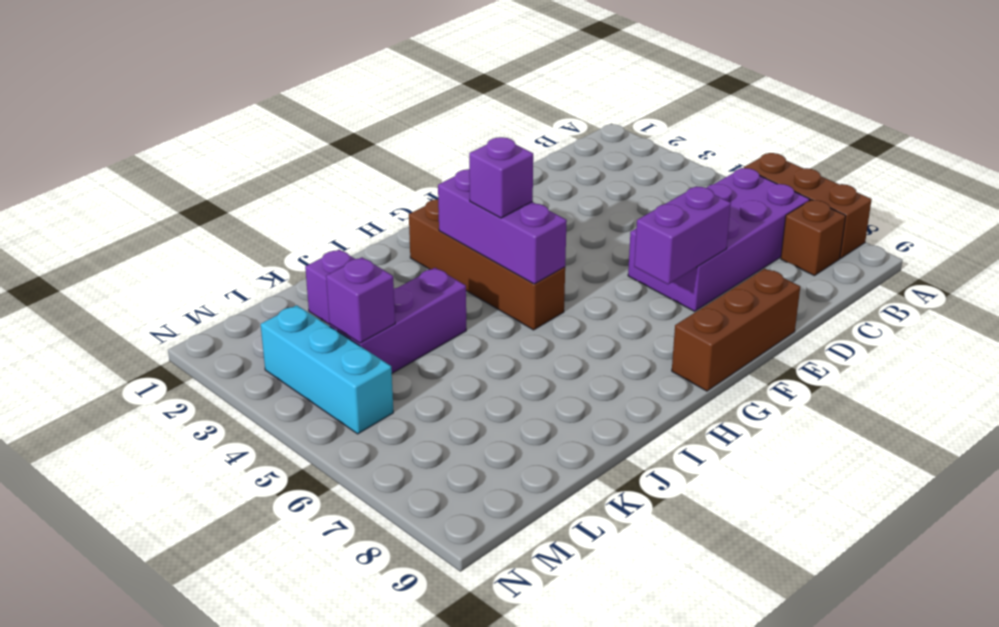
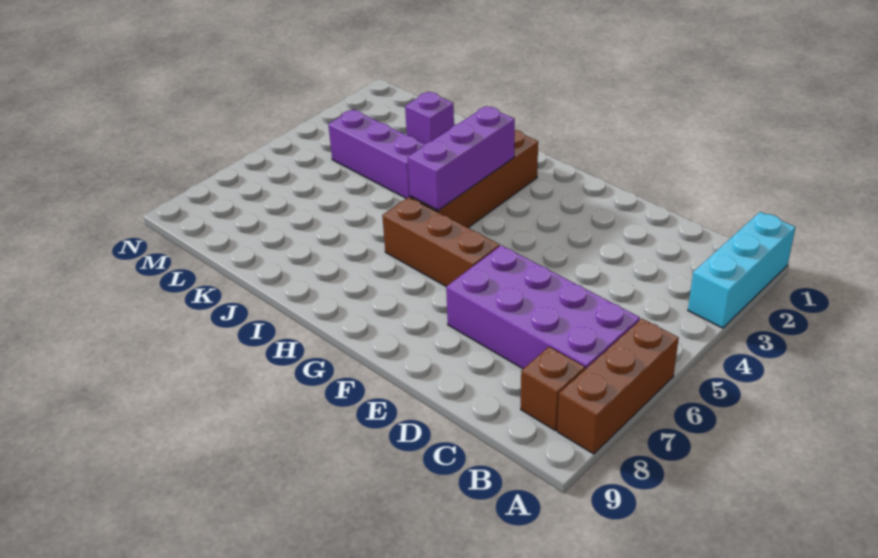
purple brick E7:F7 level 2 -> none
brown brick E9:G9 level 1 -> brown brick F6:H6 level 1
purple brick H4 level 3 -> none
purple brick L4 level 2 -> none
cyan brick M3:M5 level 1 -> cyan brick A1:A3 level 1

